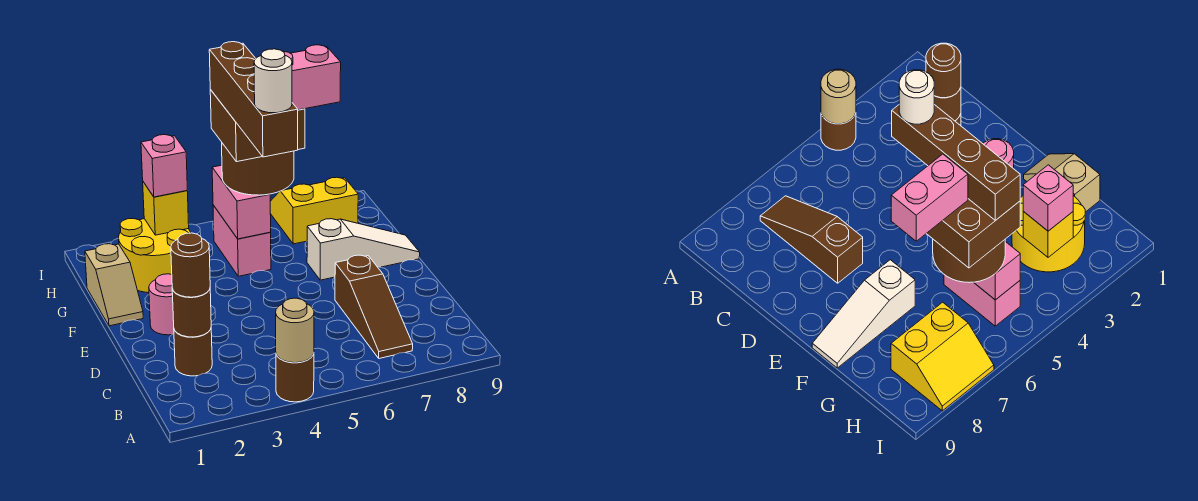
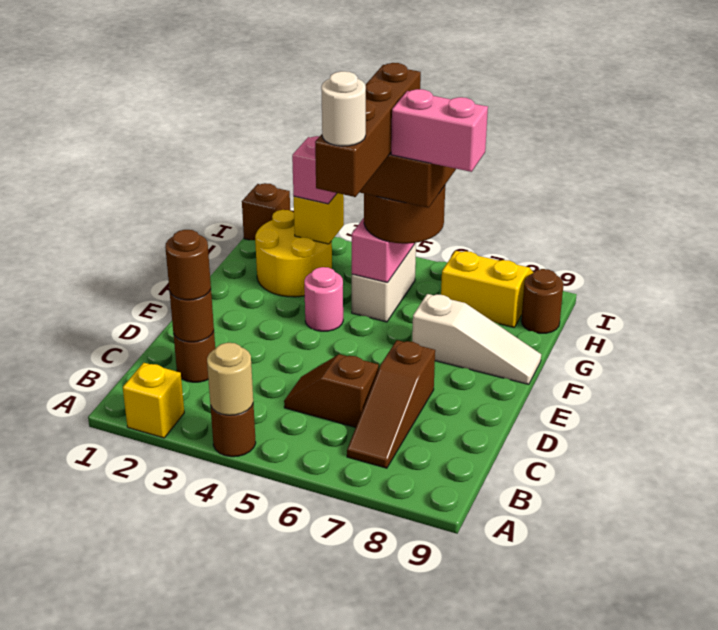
none -> yellow brick A2 level 1
none -> brown slope C5:C6 level 1 top 6
pink round brick E2 level 1 -> pink round brick F4 level 1
tan slope F1:G1 level 1 top G -> none
pink brick G5:H5 level 1 -> white brick G5:H5 level 1
none -> brown round brick H9 level 1
none -> brown brick I1 level 1

